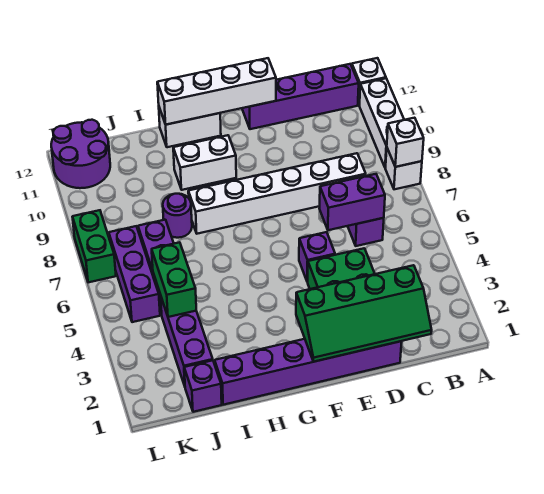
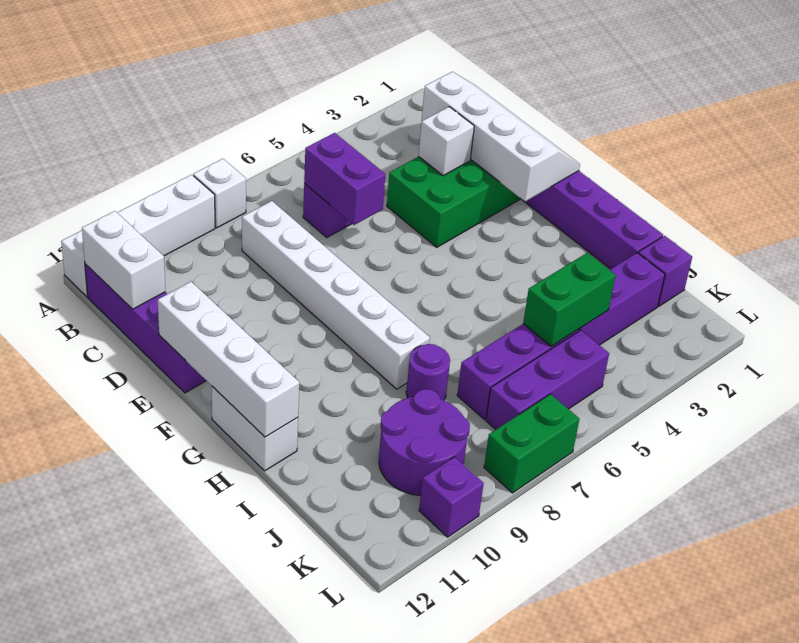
white brick A8 level 2 -> white brick D3 level 2
green slope C1:F2 level 2 top 2 -> white slope C1:F2 level 2 top 2
purple brick E5 level 1 -> purple brick L10 level 1
white brick G10:H10 level 1 -> white brick B12:C12 level 2
purple round brick K11:L12 level 1 -> purple round brick J9:K10 level 1

